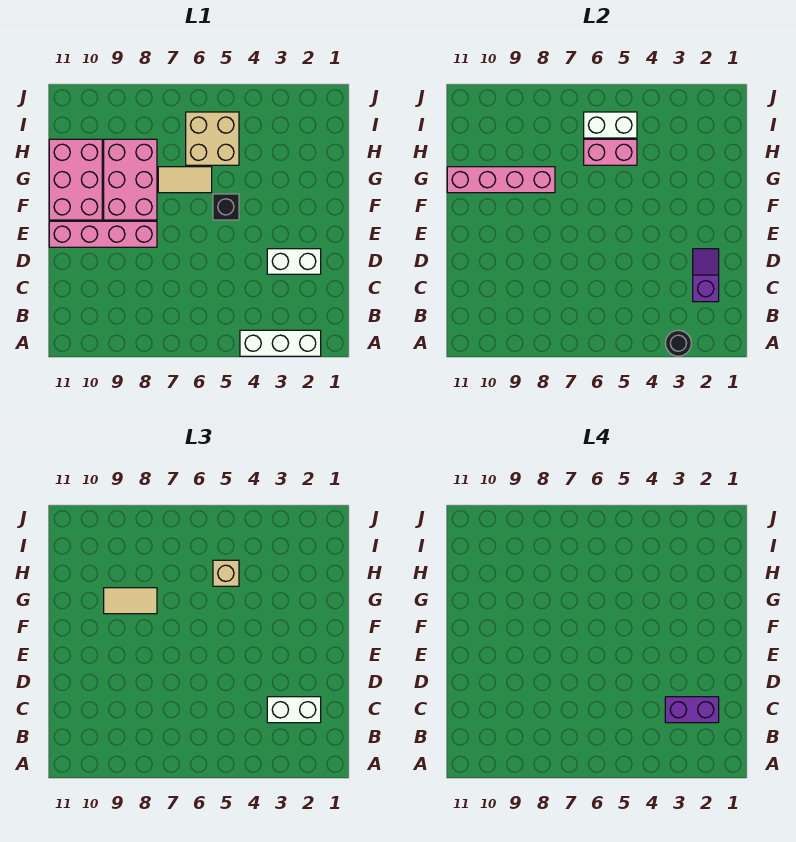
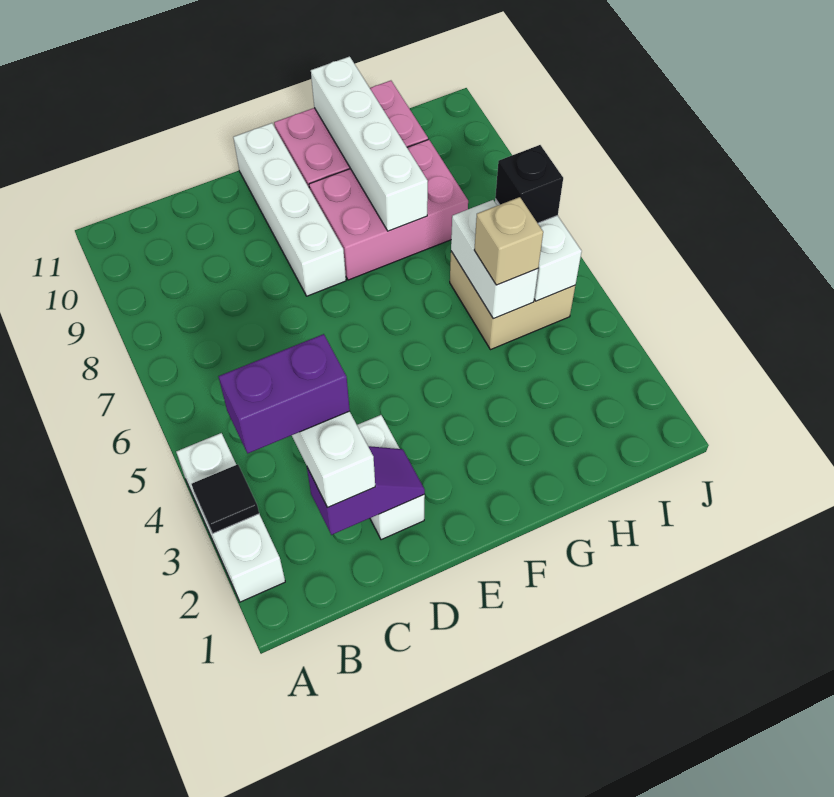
black round brick A3 level 2 -> black tile A3 level 2
purple brick C2:C3 level 4 -> purple brick B3:C3 level 4
pink brick E8:E11 level 1 -> white brick E8:E11 level 1
black brick F5 level 1 -> black brick I6 level 3
tan tile G6:G7 level 1 -> none
pink brick G8:G11 level 2 -> white brick G8:G11 level 2
tan tile G8:G9 level 3 -> none
pink brick H5:H6 level 2 -> white brick H5:H6 level 2

